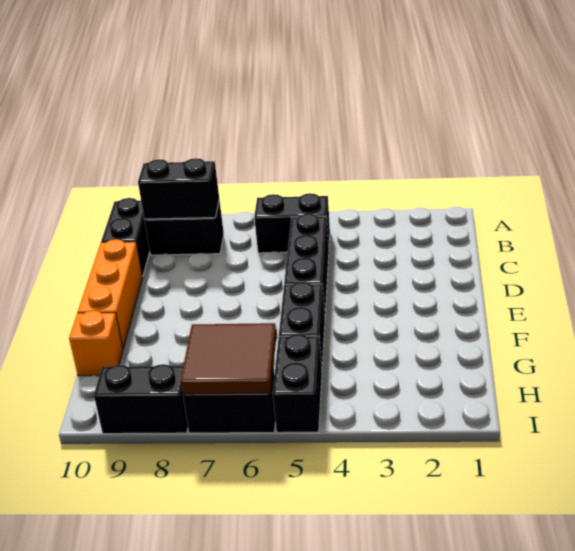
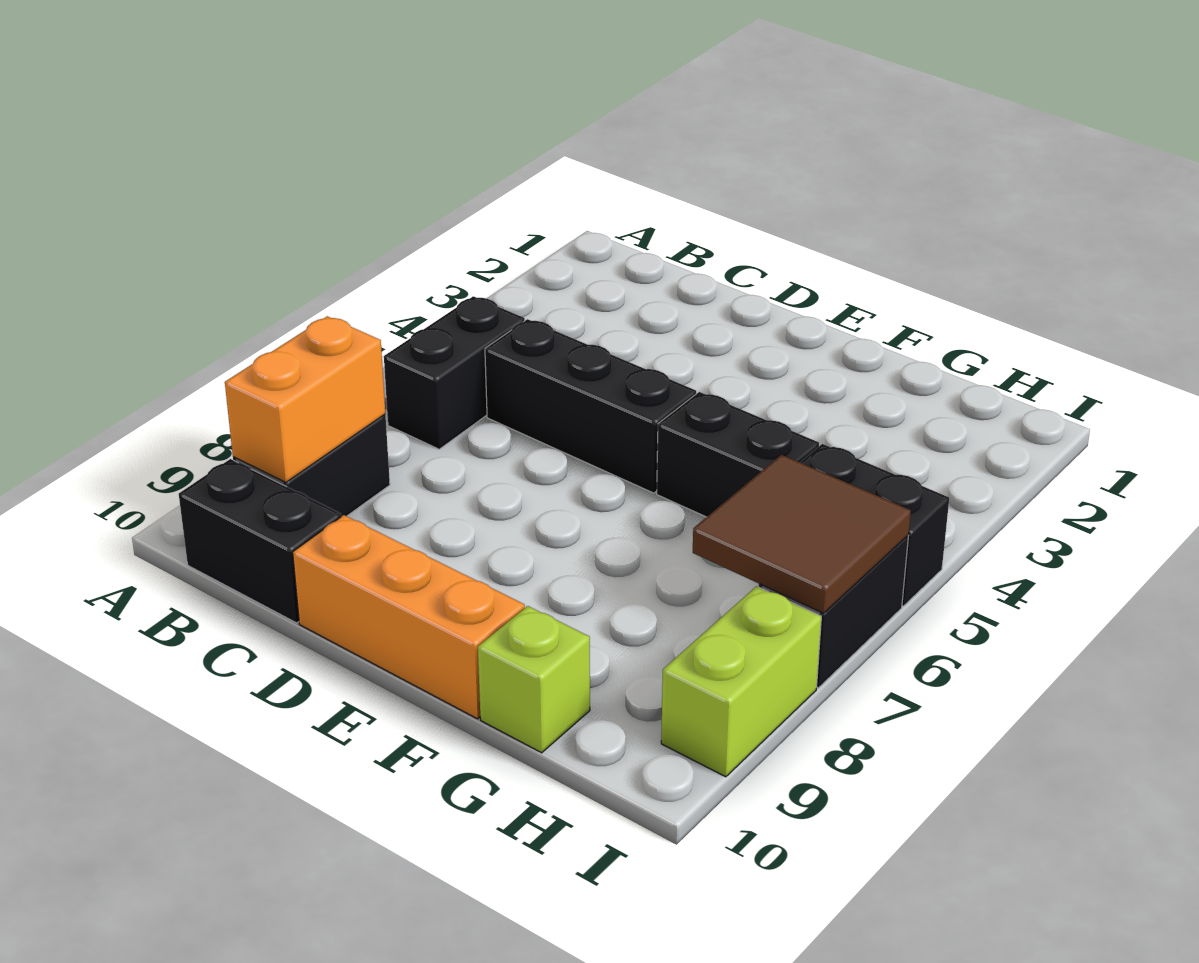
black brick B8:B9 level 2 -> orange brick B8:B9 level 2
orange brick G10 level 1 -> lime brick G10 level 1
black brick I8:I9 level 1 -> lime brick I8:I9 level 1

